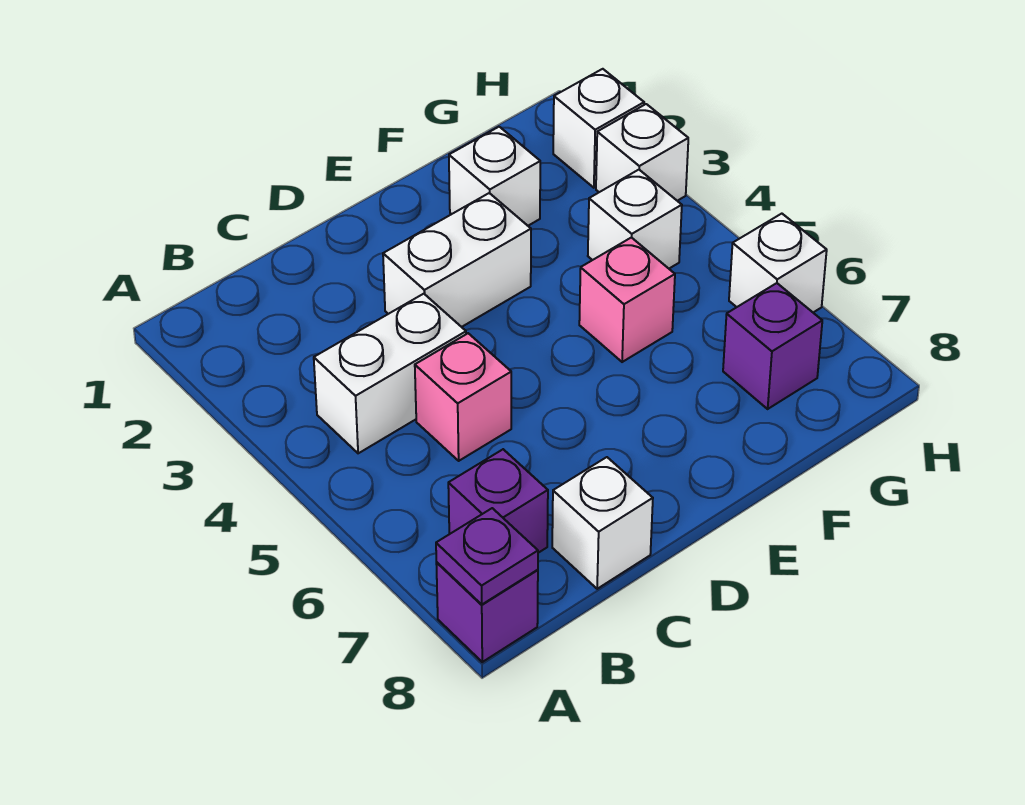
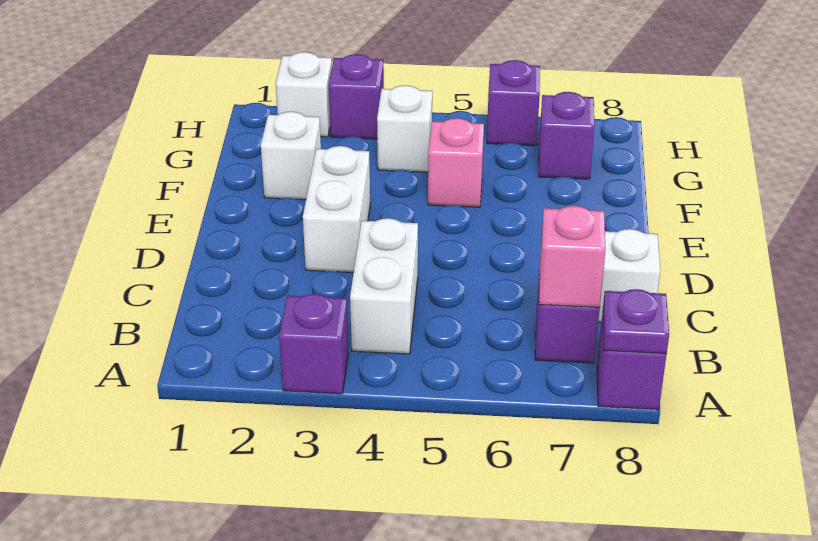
none -> purple brick A3 level 1
pink brick C5 level 1 -> pink brick B7 level 2
white brick H3 level 1 -> purple brick H3 level 1
white brick H6 level 1 -> purple brick H6 level 1

